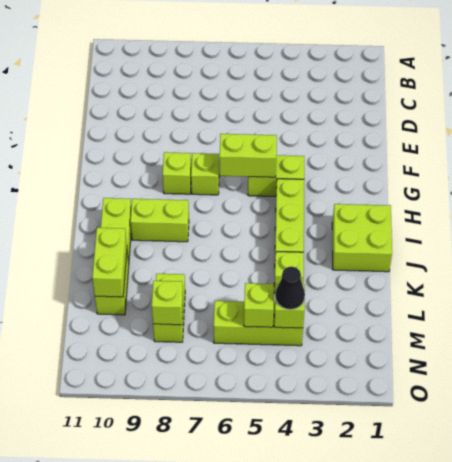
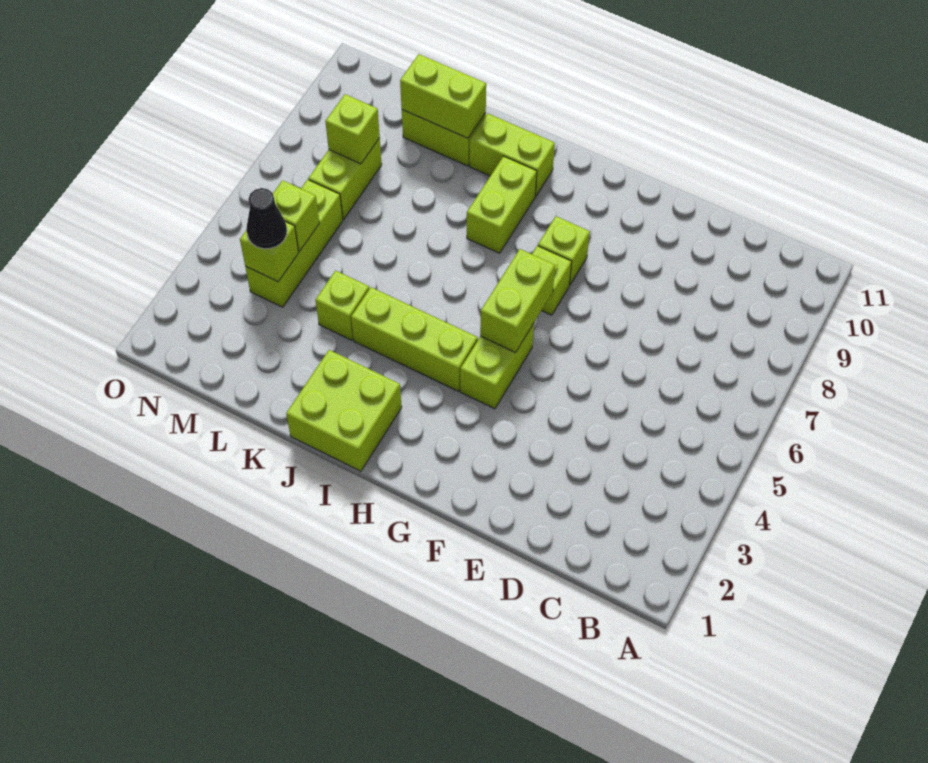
lime brick L8:M8 level 1 -> lime brick M7:M8 level 1

